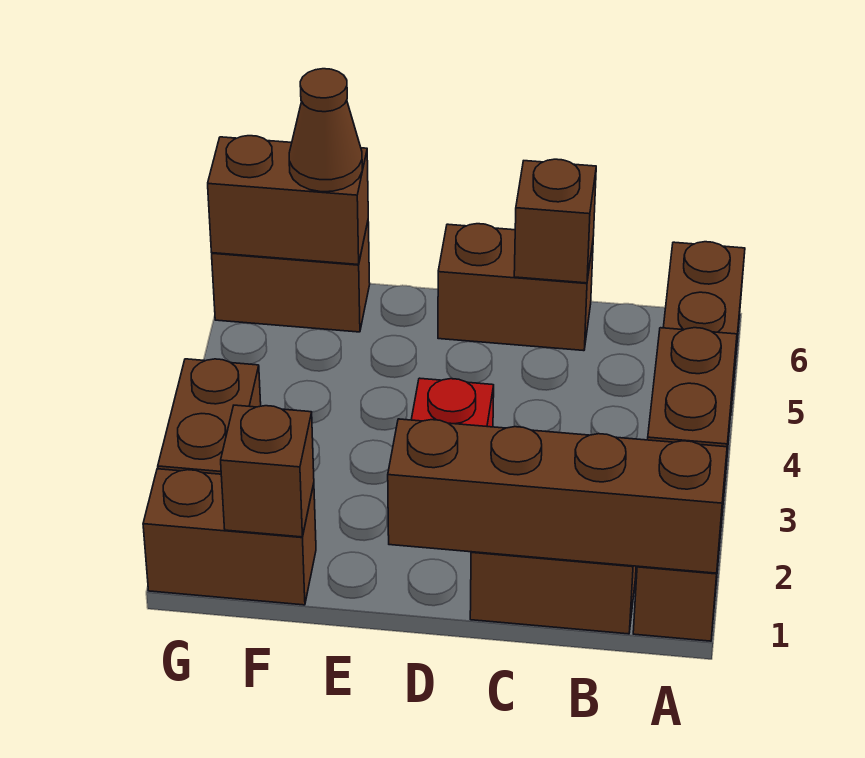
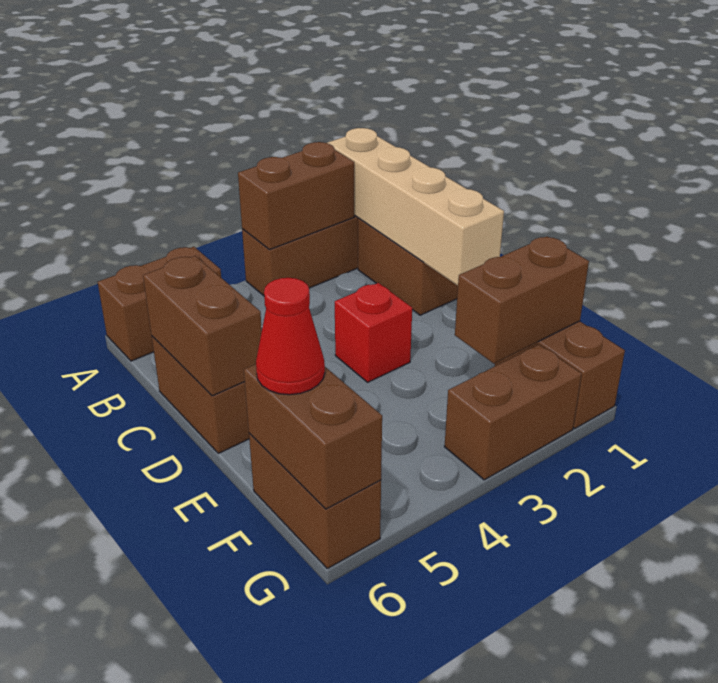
brown brick A1:D1 level 2 -> tan brick A1:D1 level 2
brown brick C6 level 2 -> brown brick C6:D6 level 2
brown brick F1 level 2 -> brown brick F1:F2 level 2
brown cone F6 level 3 -> red cone F6 level 3

